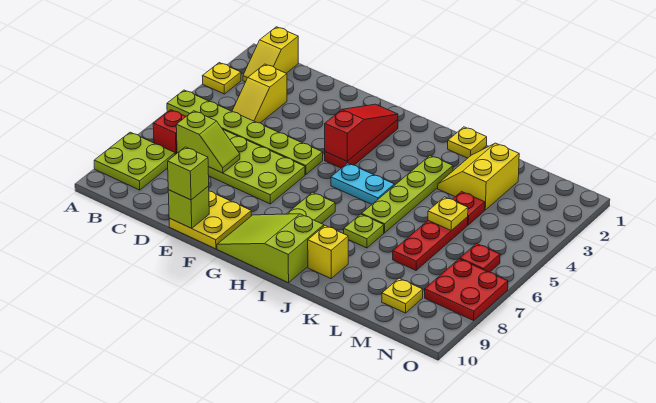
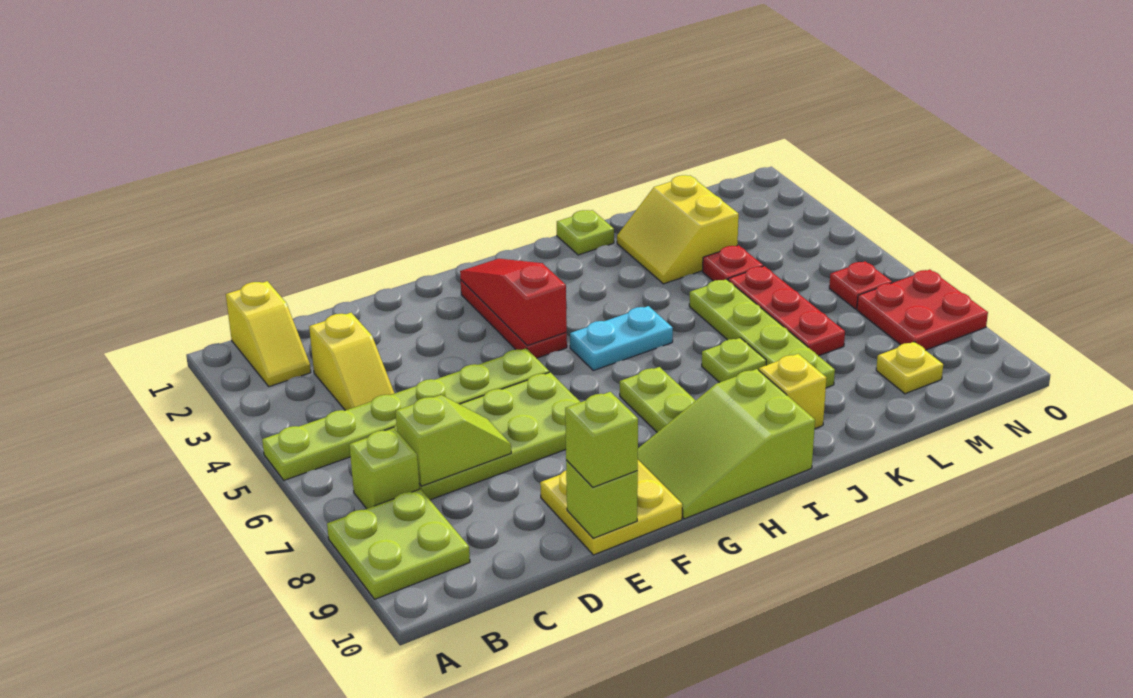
yellow plate A3 level 1 -> none
red brick B7 level 1 -> lime brick B7 level 1
yellow plate J1 level 1 -> lime plate J1 level 1
lime plate J3:J6 level 1 -> lime plate K5:K8 level 1
yellow plate L5 level 2 -> none

